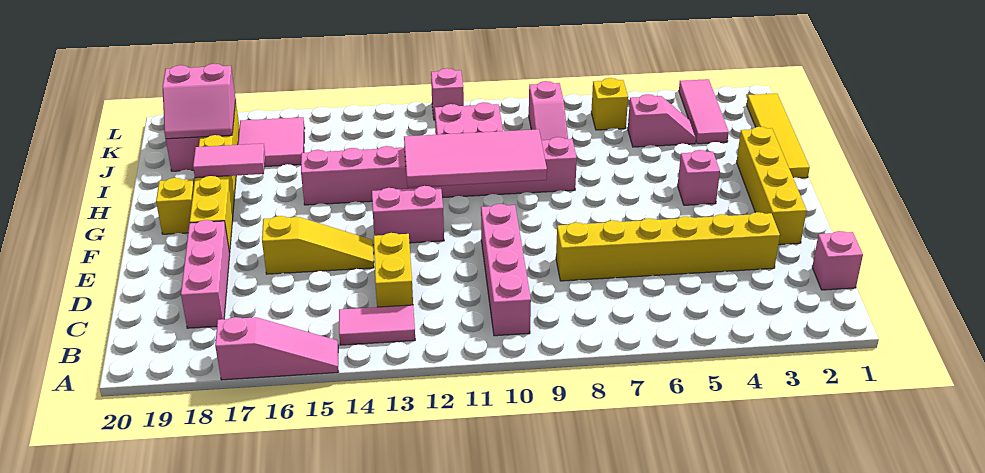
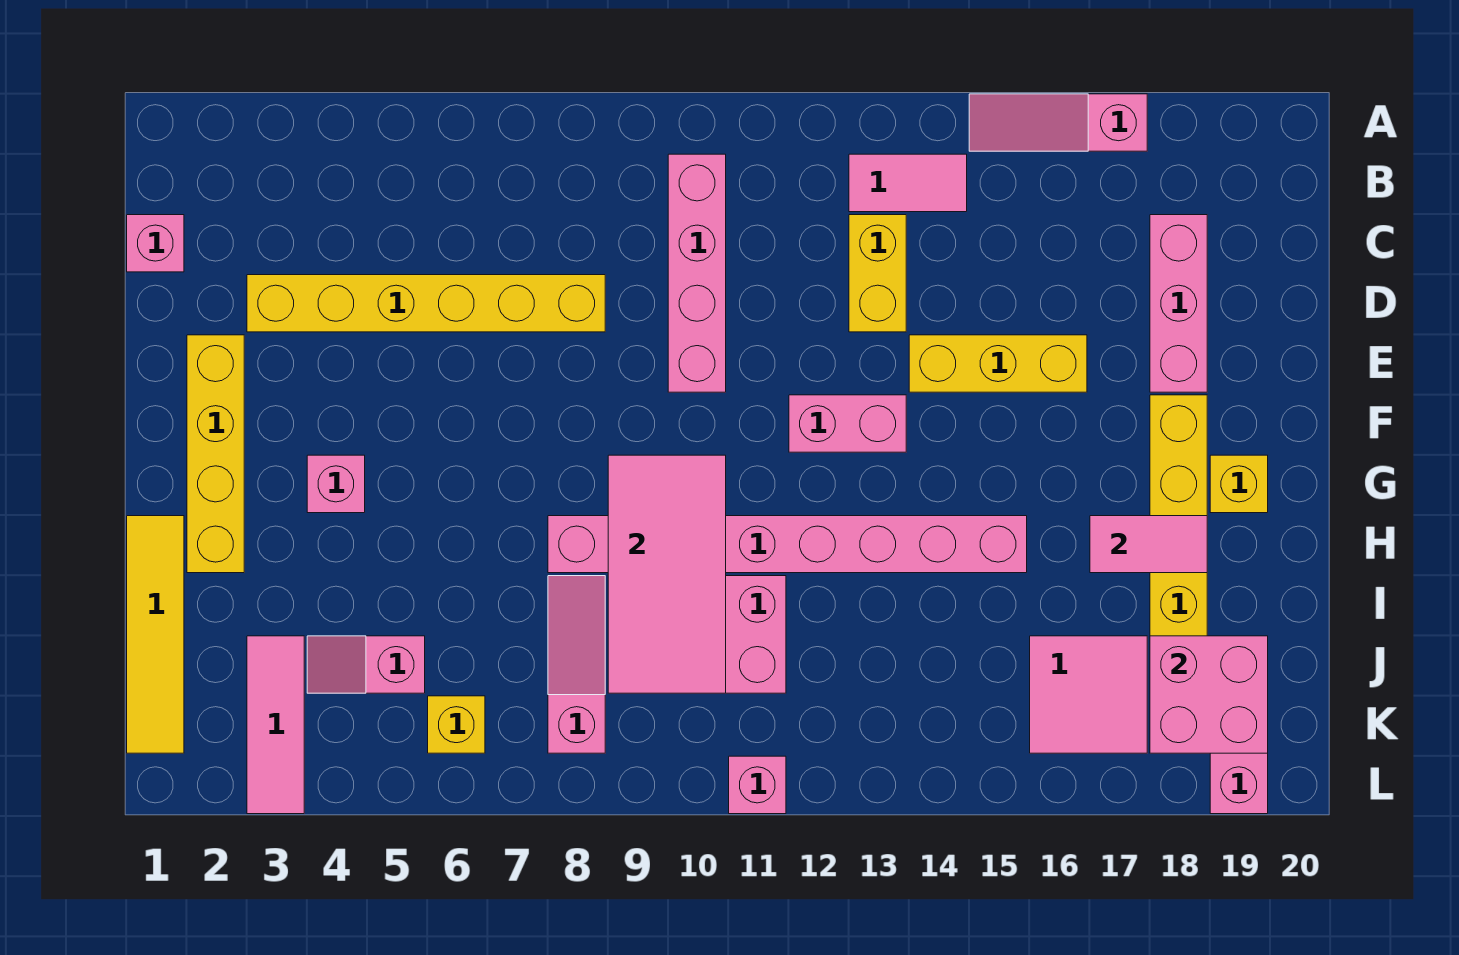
yellow slope E14:E16 level 1 top 16 -> yellow brick E14:E16 level 1
pink tile G9:H12 level 2 -> pink tile G9:J10 level 2
pink slope J18:K19 level 2 top K -> pink brick J18:K19 level 2

